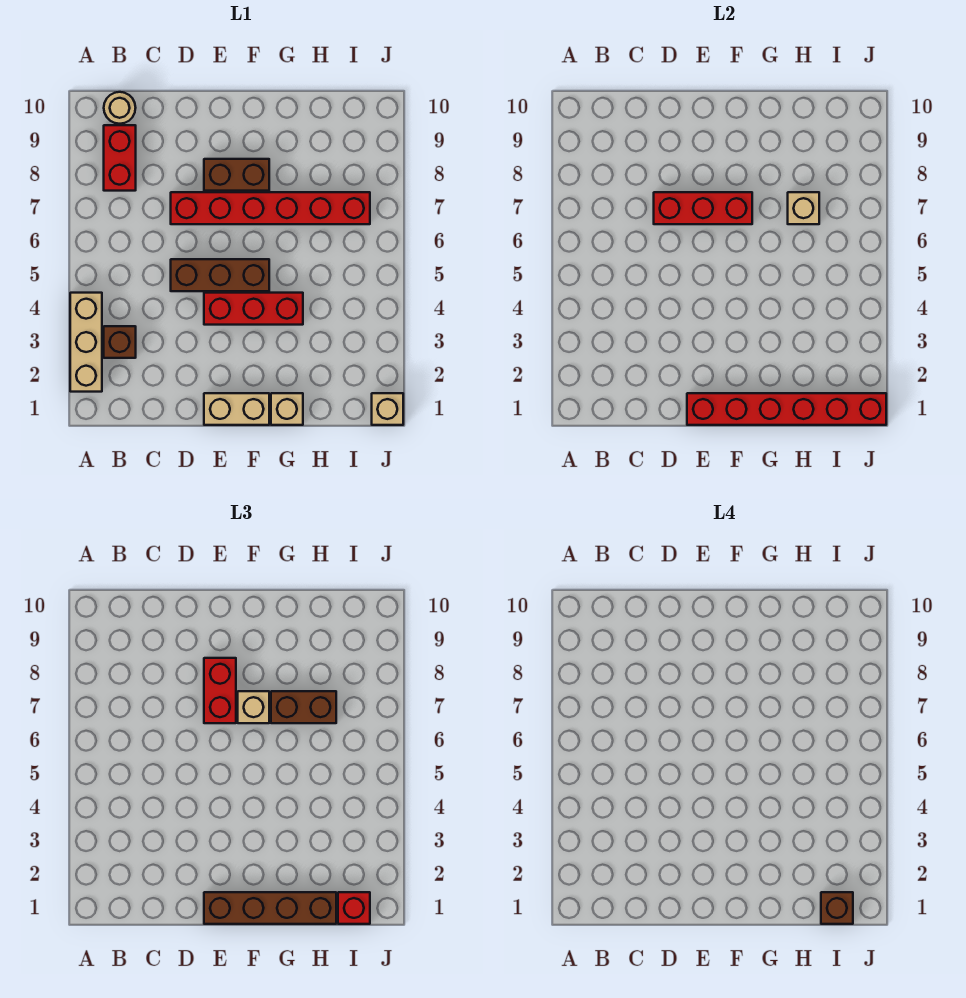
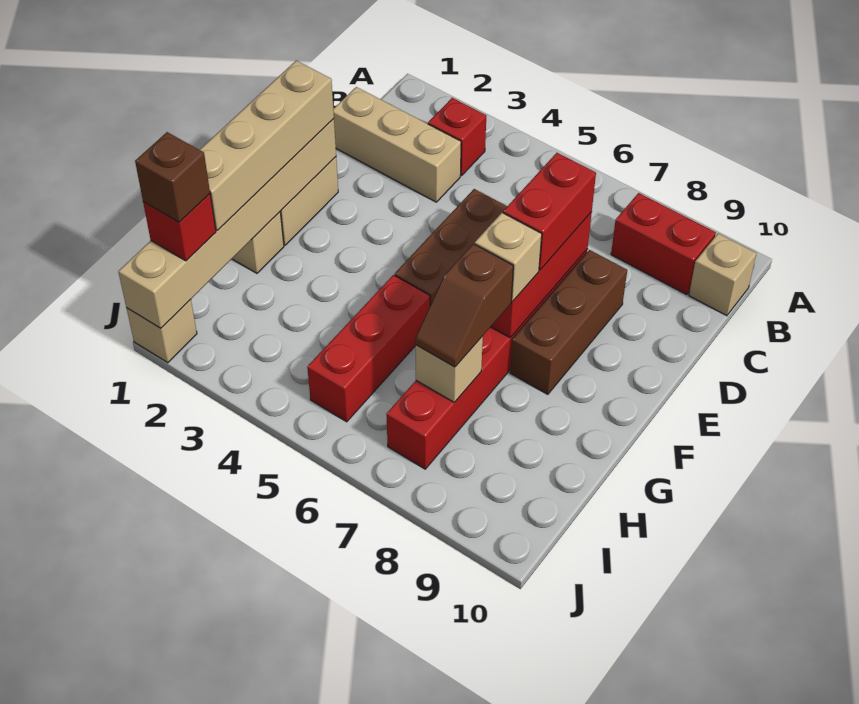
tan brick A2:A4 level 1 -> tan brick C1:C3 level 1
brown brick B3 level 1 -> red brick B3 level 1
tan round brick B10 level 1 -> tan brick B10 level 1
red brick E1:J1 level 2 -> tan brick E1:J1 level 2
brown brick E1:H1 level 3 -> tan brick E1:H1 level 3
red brick E4:G4 level 1 -> red brick G5:I5 level 1
red brick E7:E8 level 3 -> red brick D7:E7 level 3
brown brick E8:F8 level 1 -> brown brick D8:F8 level 1
brown brick G7:H7 level 3 -> brown slope G7:H7 level 3 top G

